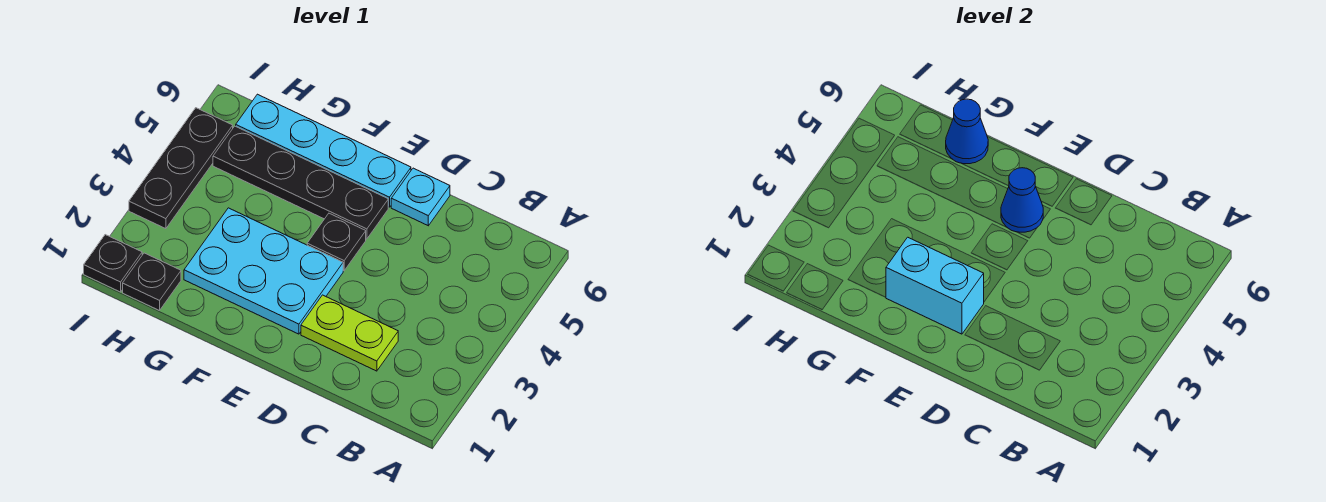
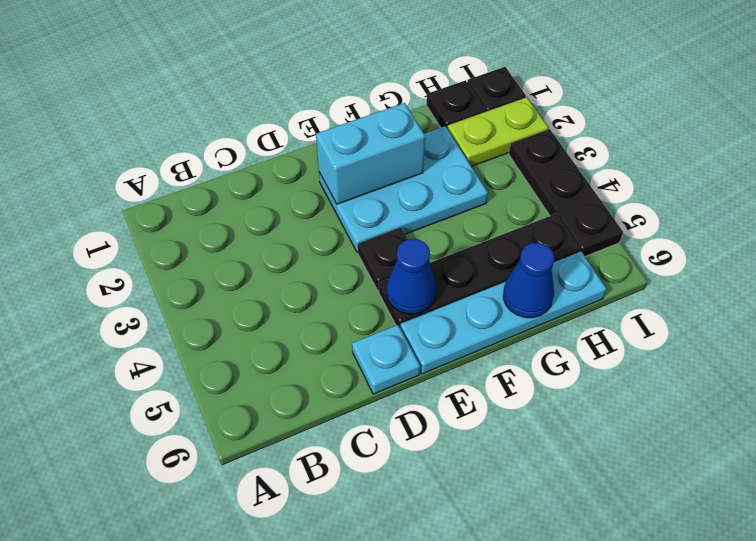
lime plate C2:D2 level 1 -> lime plate H2:I2 level 1

